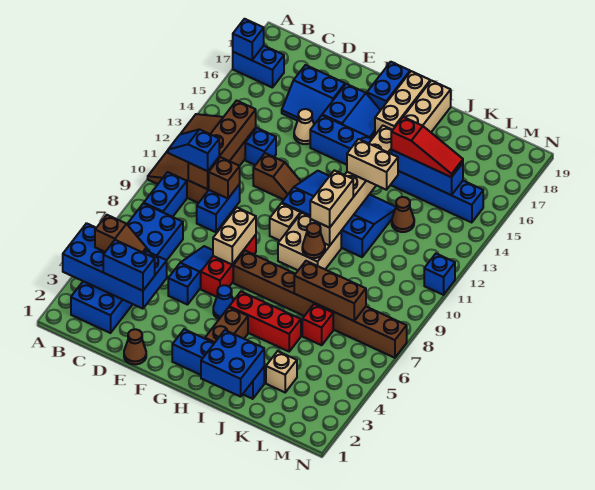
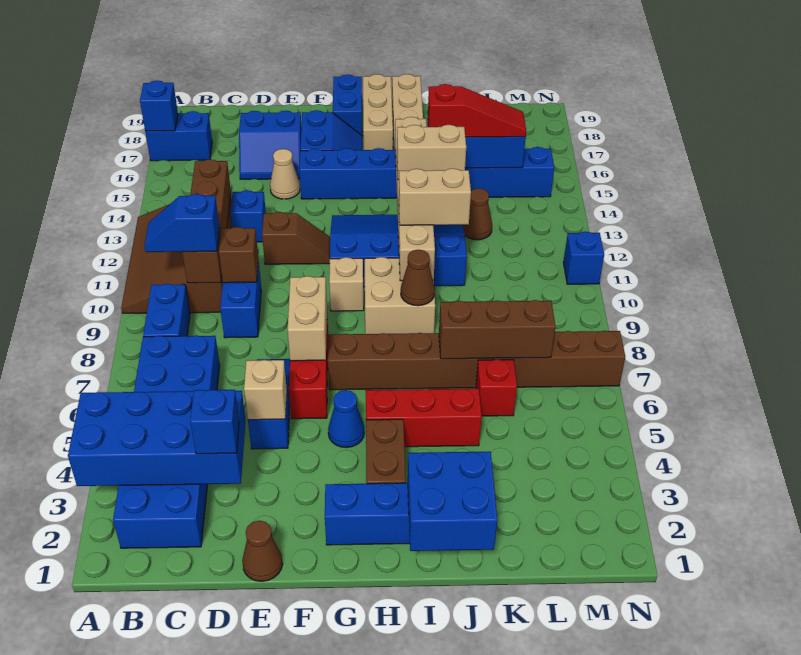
brown slope B4:C4 level 3 top B -> none
blue brick C3:D3 level 3 -> blue brick D3 level 3
tan brick I10:I11 level 3 -> tan brick I11:J11 level 3
tan brick K3 level 1 -> tan brick E5 level 2

